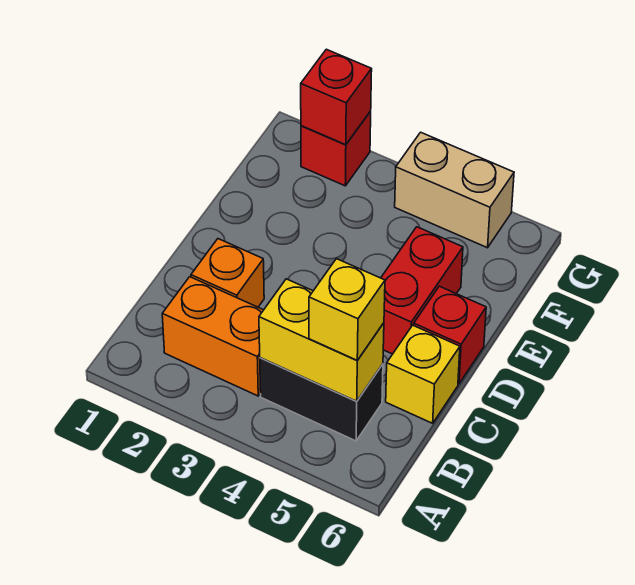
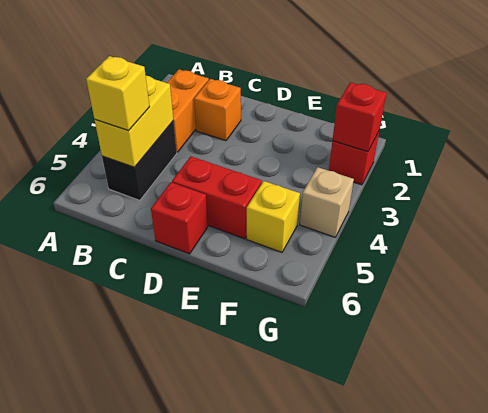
yellow brick C6 level 1 -> yellow brick F5 level 1
tan brick G4:G5 level 1 -> tan brick G4 level 1

